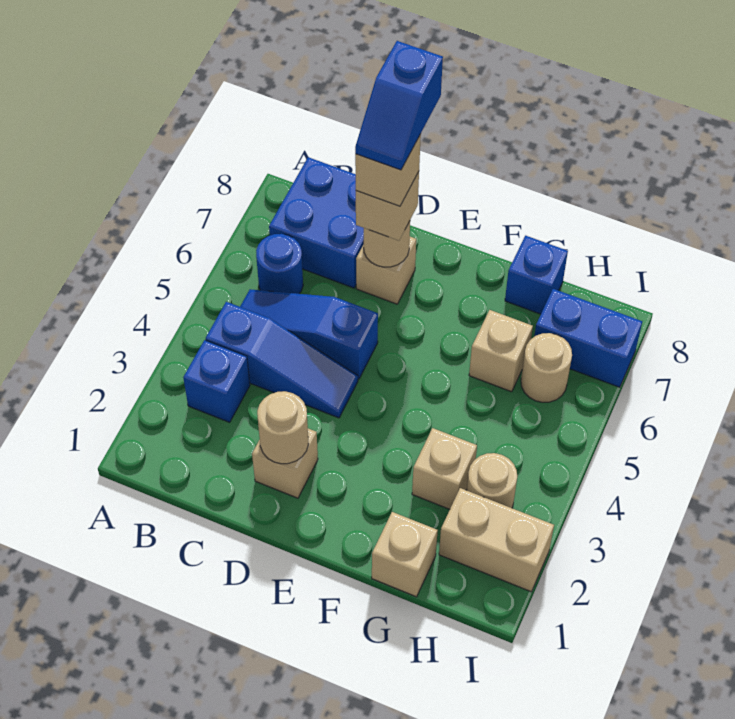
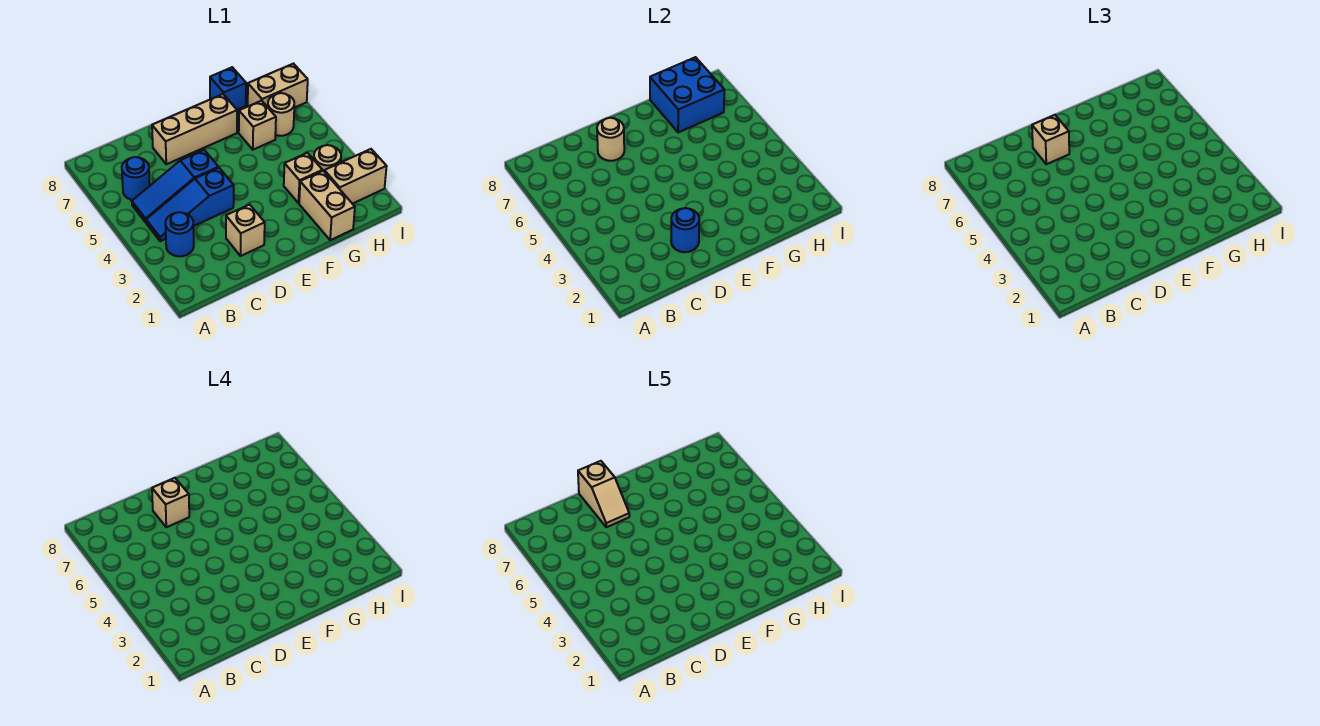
blue brick B3 level 1 -> blue round brick B3 level 1
blue slope B4:D4 level 1 top B -> blue slope B4:D4 level 1 top D
blue brick B7:C8 level 1 -> blue brick G7:H8 level 2
tan round brick D2 level 2 -> blue round brick D2 level 2
tan brick D7 level 1 -> tan brick D7:F7 level 1
blue slope D7:D8 level 5 top 8 -> tan slope D7:D8 level 5 top 8
tan brick G1 level 1 -> tan brick G1:G2 level 1
blue brick H7:I7 level 1 -> tan brick H7:I7 level 1

